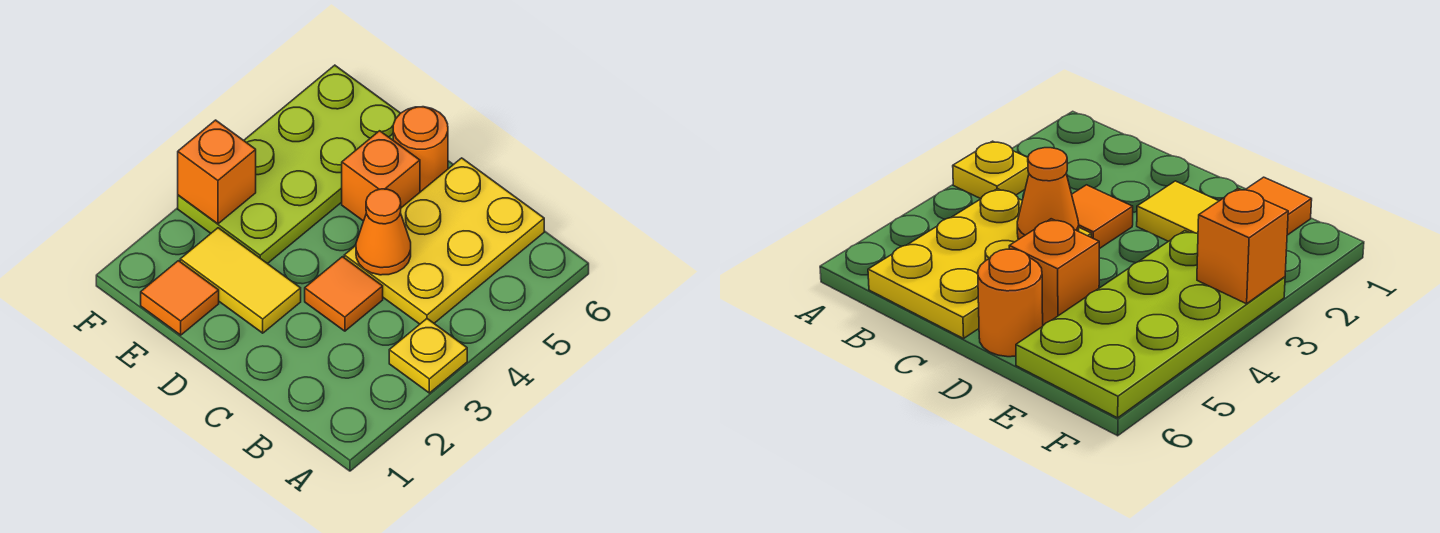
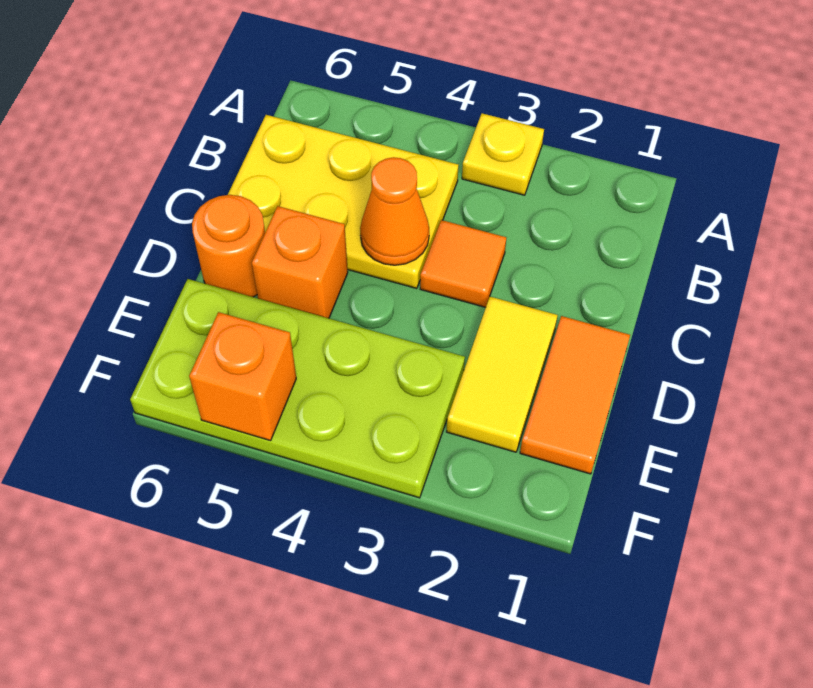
orange tile E1 level 1 -> orange tile D1:E1 level 1
orange brick F3 level 2 -> orange brick F5 level 2

